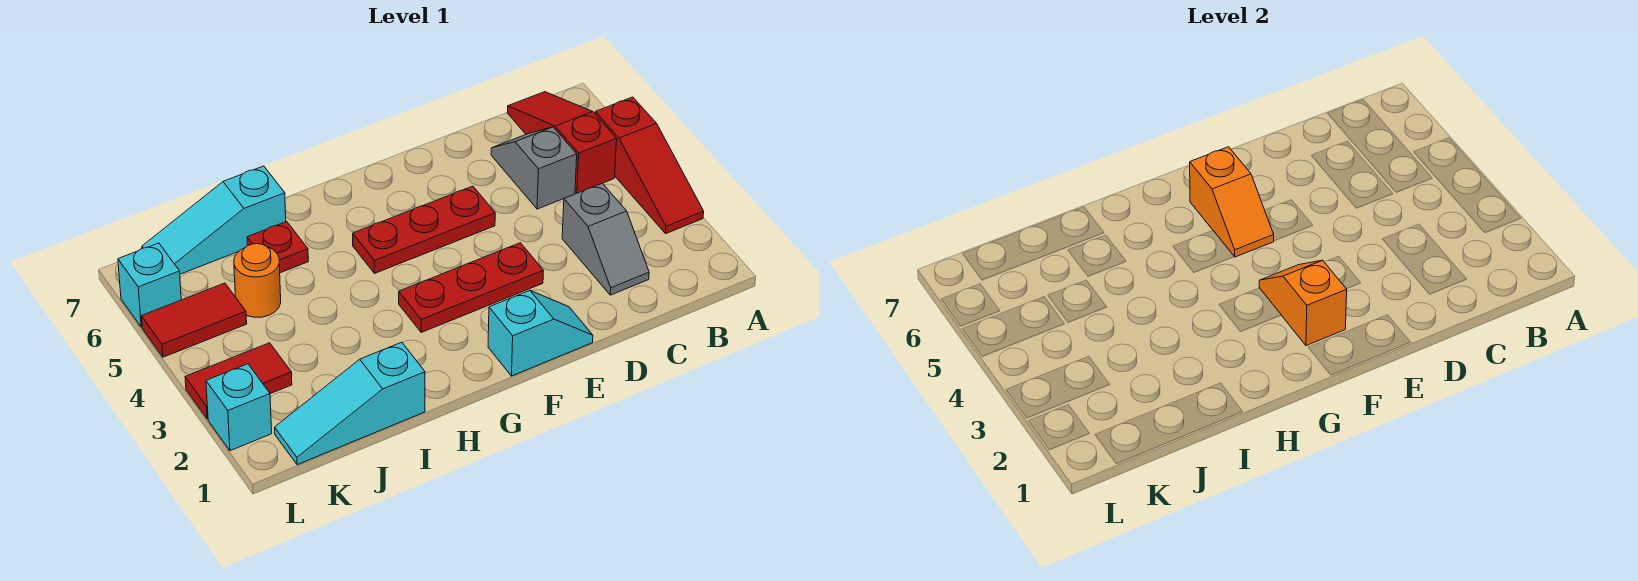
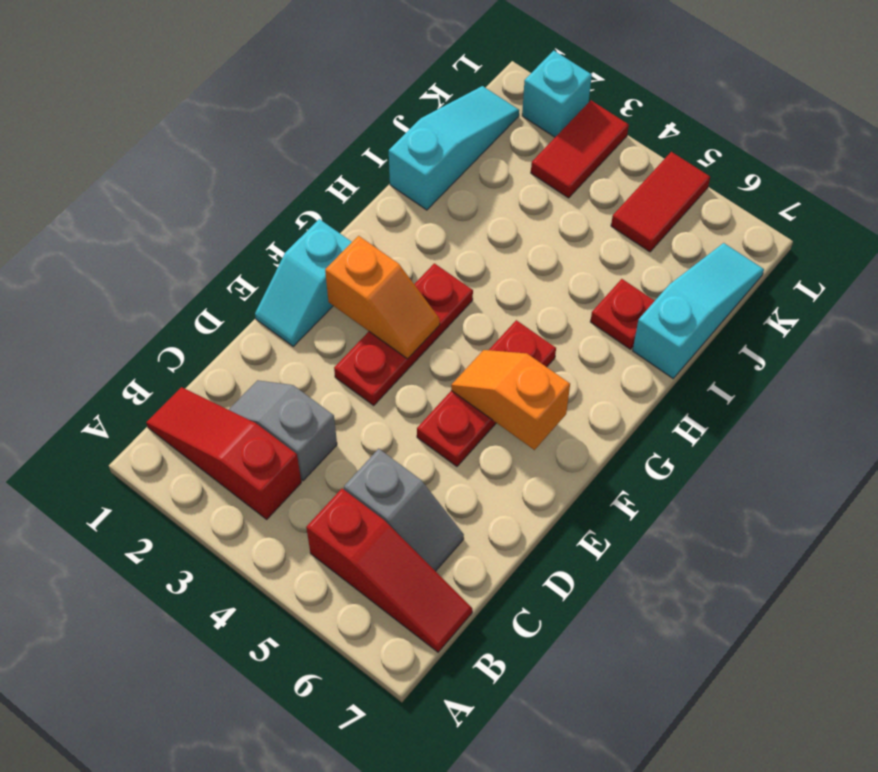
red slope A3:A5 level 1 top 5 -> red slope B1:B3 level 1 top 3
orange round brick J5 level 1 -> none
cyan brick L6 level 1 -> none

